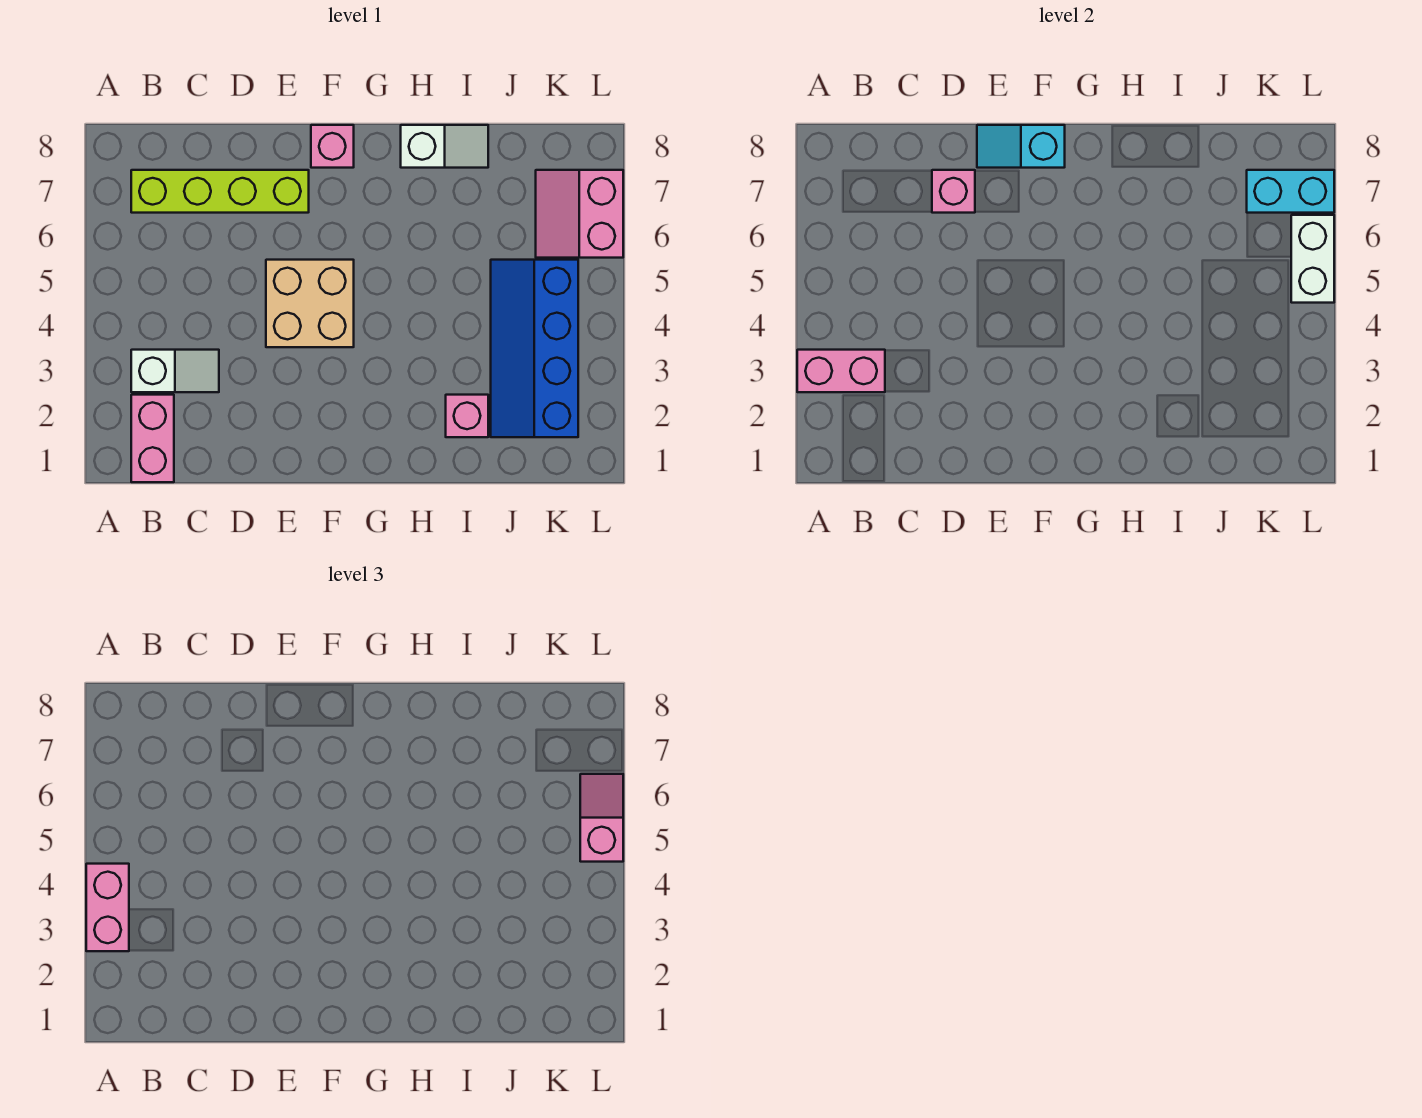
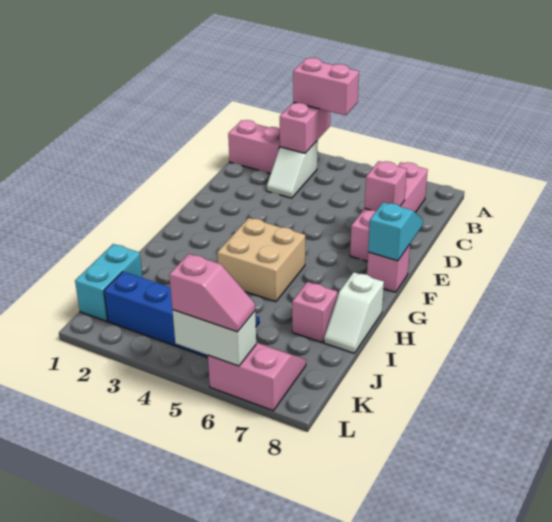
lime brick B7:E7 level 1 -> pink brick B7:E7 level 1
tan brick E4:F5 level 1 -> tan brick G4:H5 level 1
pink brick I2 level 1 -> pink brick I7 level 1
cyan brick K7:L7 level 2 -> cyan brick J1:K1 level 1

